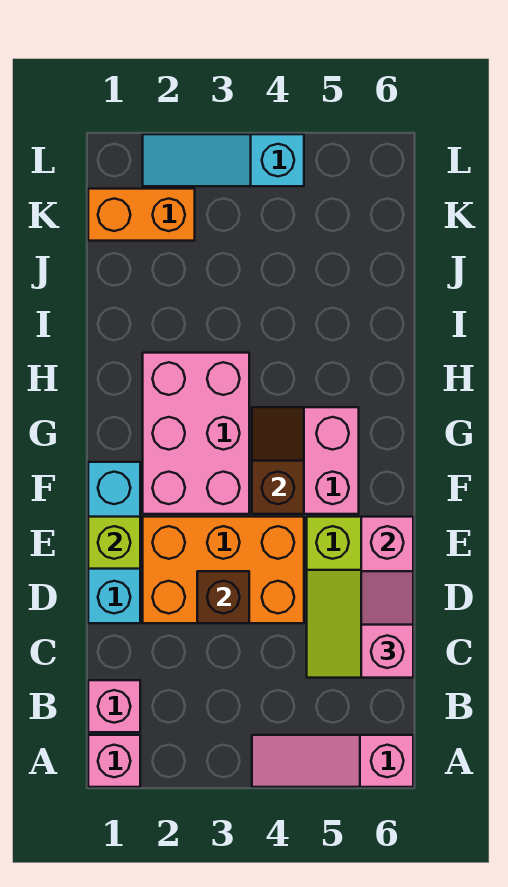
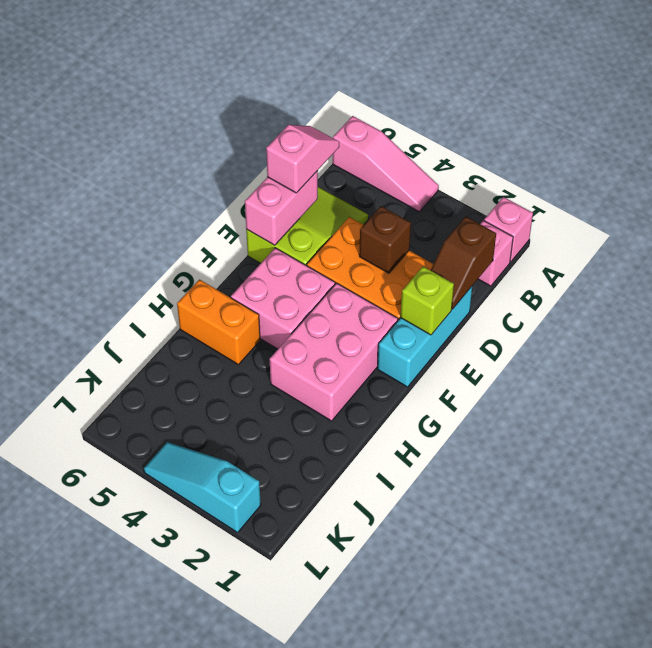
pink slope C6:D6 level 3 top C -> pink slope C6:D6 level 3 top D
brown slope F4:G4 level 2 top F -> brown slope C1:D1 level 2 top C
orange brick K1:K2 level 1 -> orange brick H5:H6 level 1
cyan slope L2:L4 level 1 top 4 -> cyan slope L2:L4 level 1 top 2

